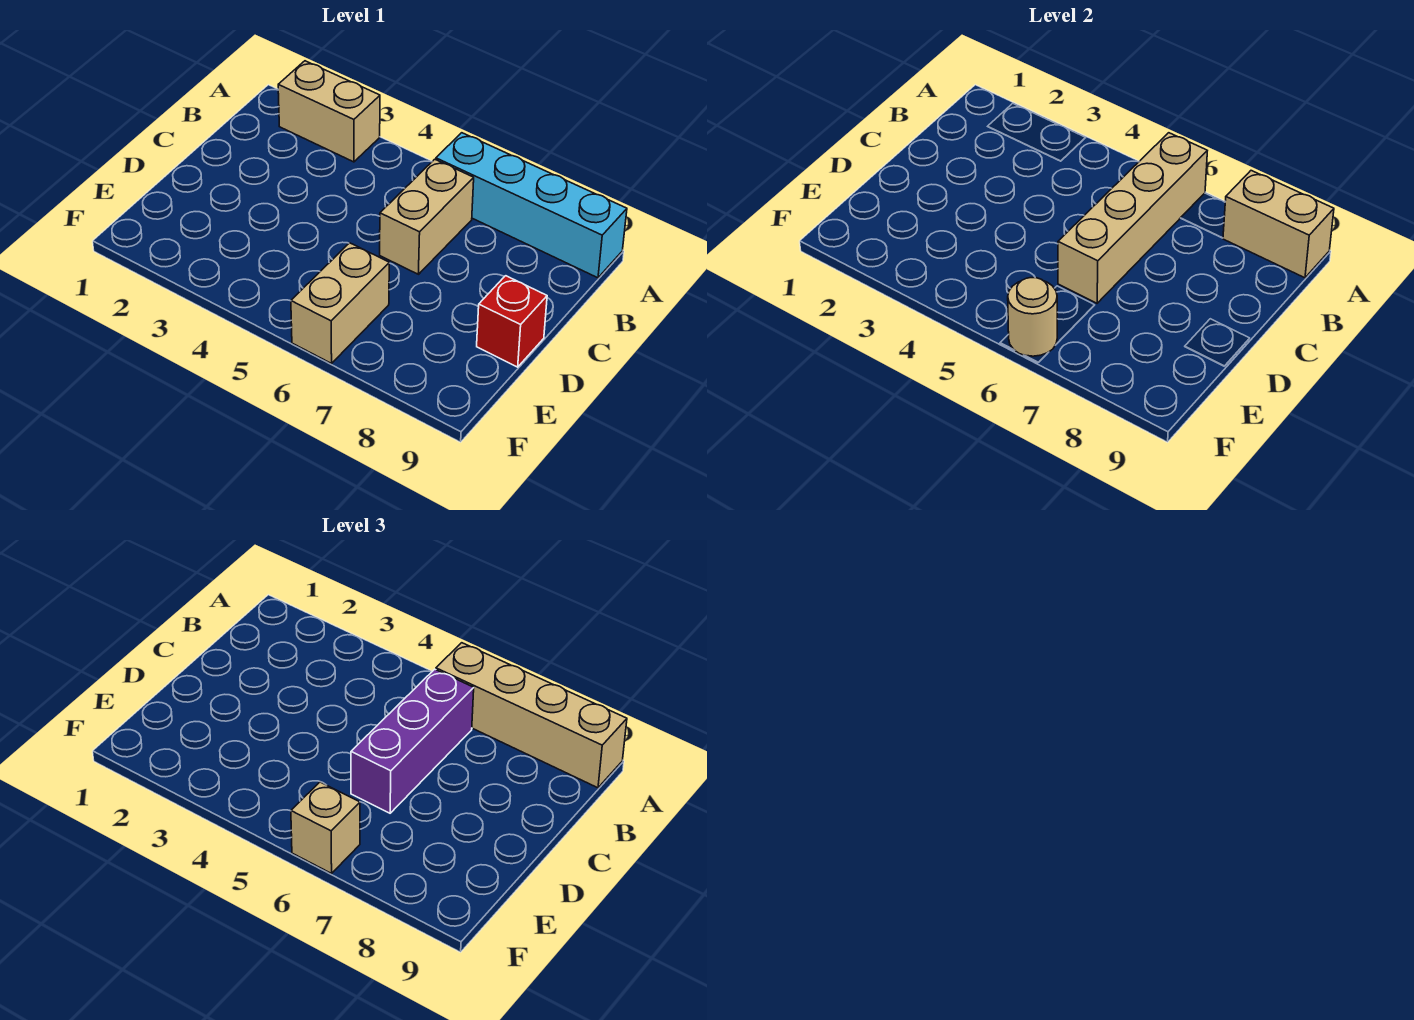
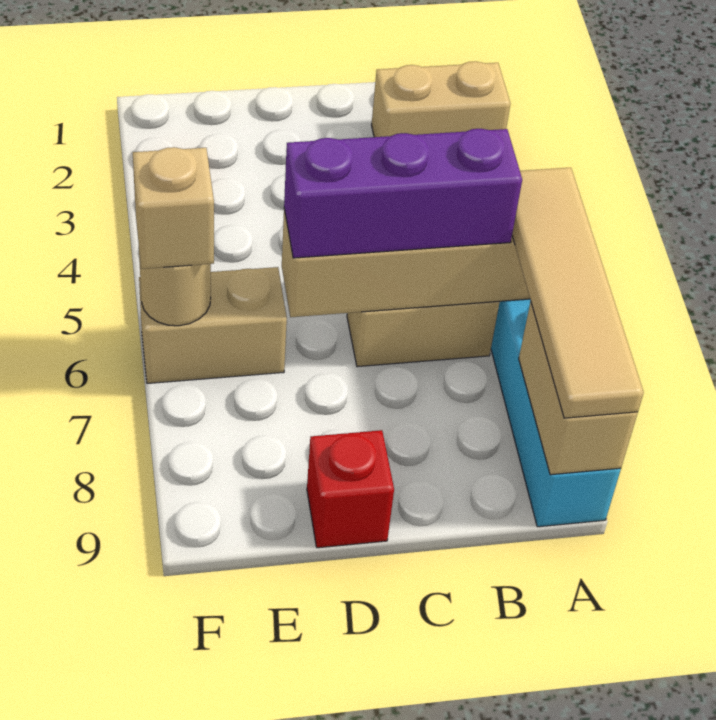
tan brick A2:A3 level 1 -> tan brick A2:B2 level 1
tan brick A6:A9 level 3 -> tan tile A6:A9 level 3

